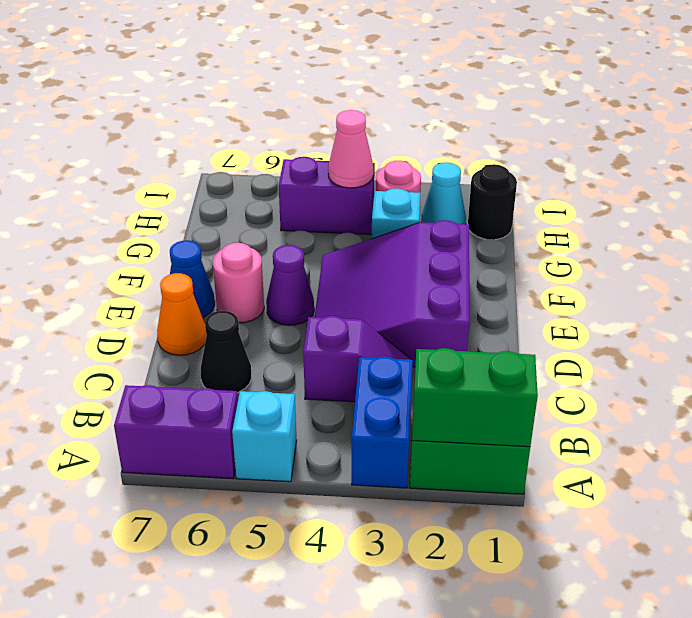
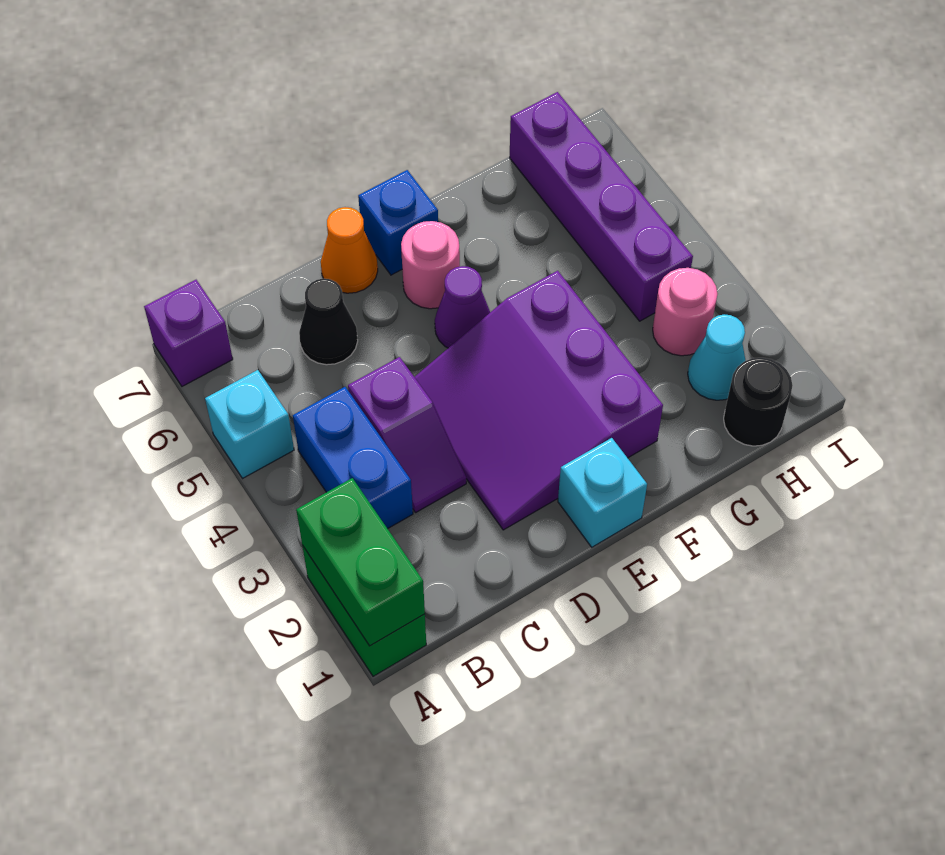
blue brick A3:B3 level 1 -> blue brick B3:B4 level 1
purple brick A6:A7 level 1 -> purple brick A7 level 1
purple slope D2:F4 level 1 top 2 -> purple slope D2:F4 level 1 top F
blue cone E7 level 1 -> blue brick E7 level 1
cyan brick G3 level 1 -> cyan brick E1 level 1
purple brick H4:H5 level 1 -> purple brick H4:H7 level 1
pink cone H4 level 2 -> none

